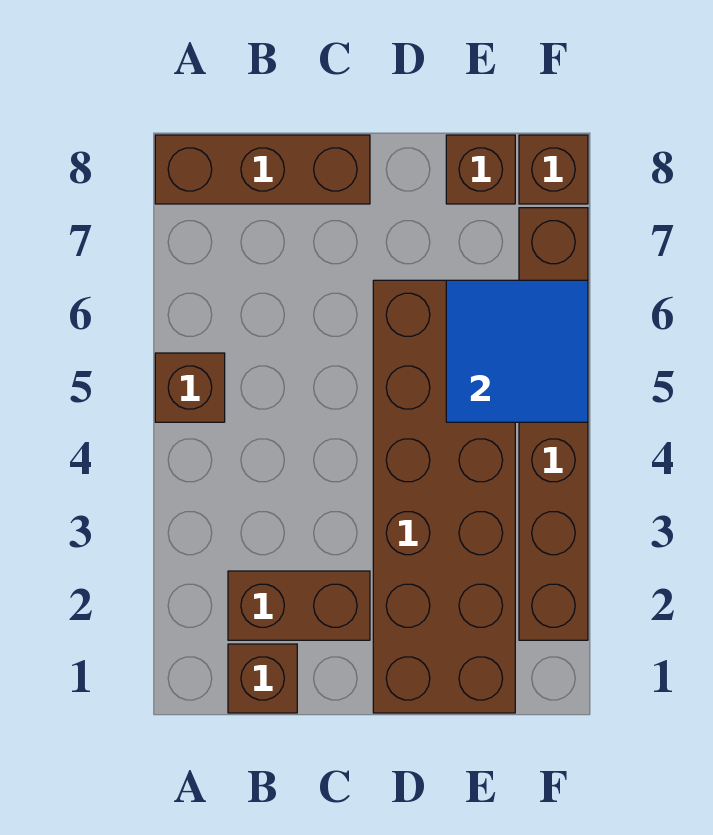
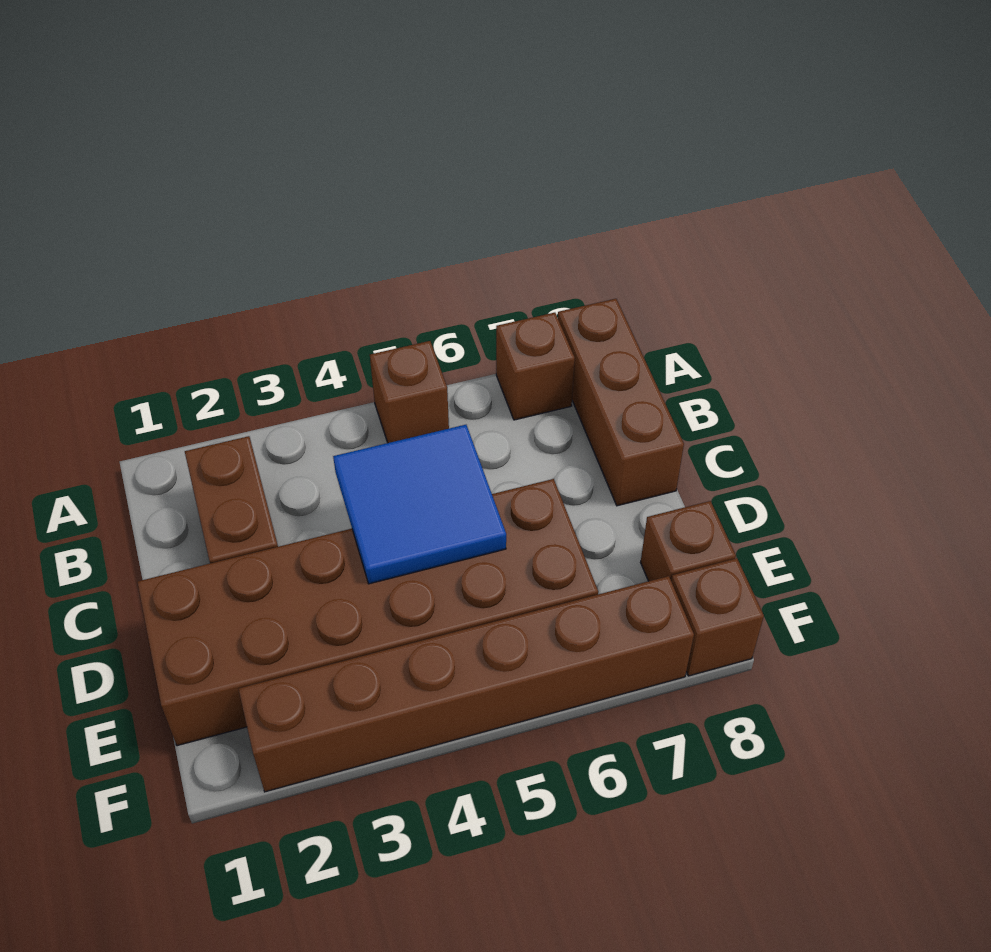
brown brick B1 level 1 -> brown brick A7 level 1
blue tile E5:F6 level 2 -> blue tile C4:D5 level 2

